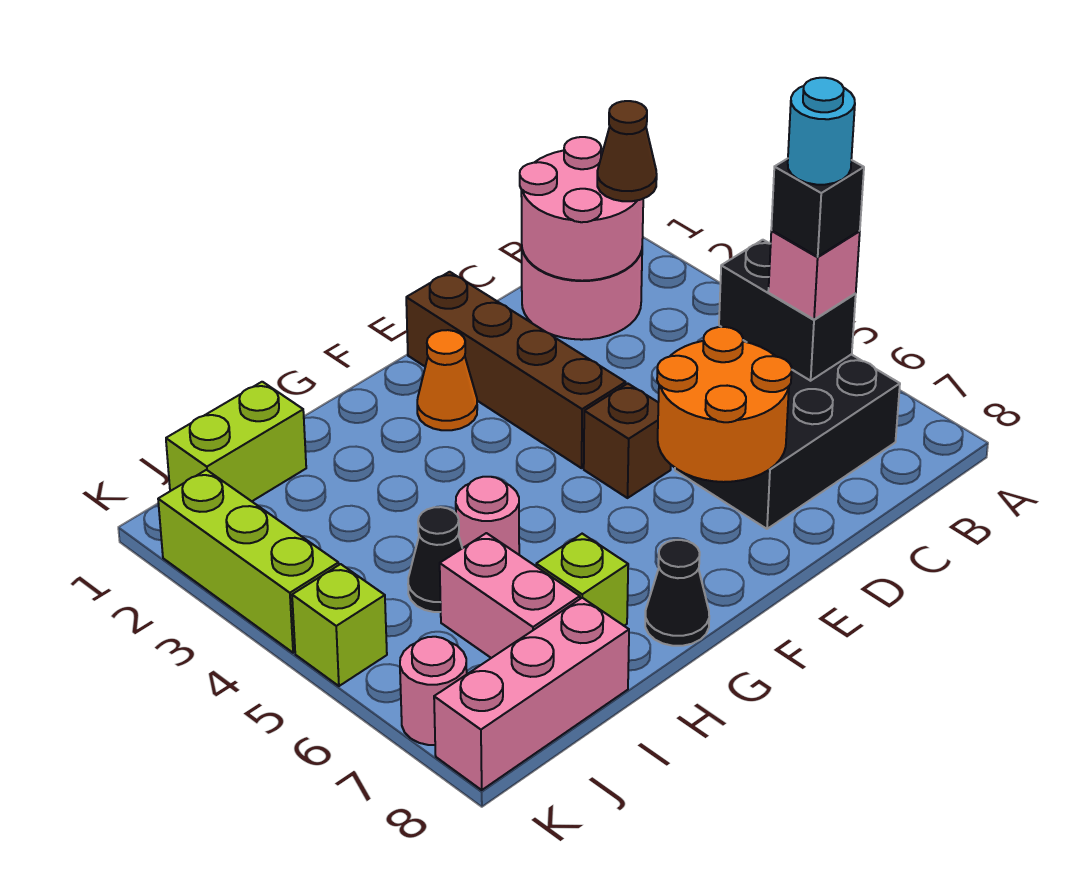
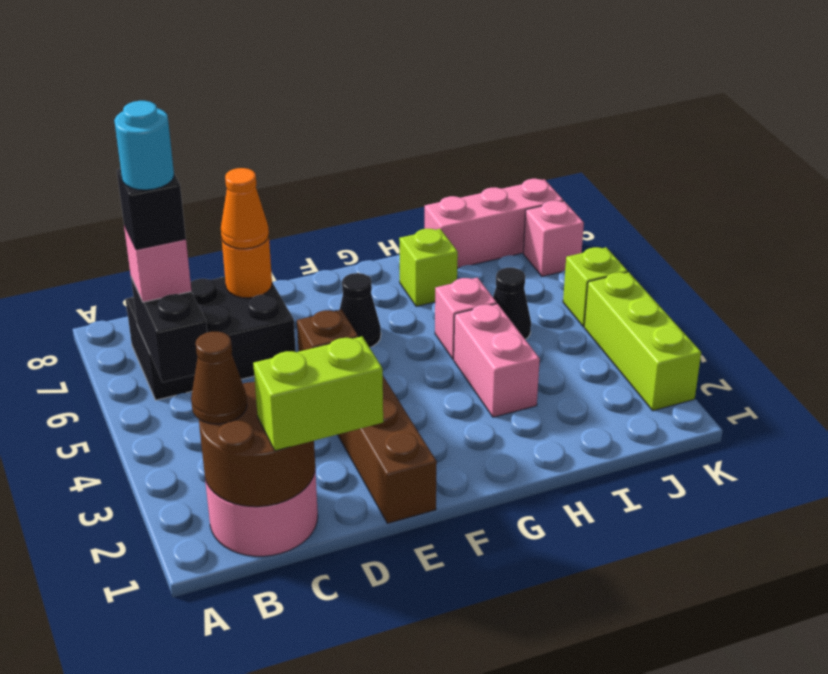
pink round brick B1:C2 level 2 -> brown round brick B1:C2 level 2
orange round brick D6:E7 level 2 -> orange round brick D7 level 2
orange cone F2 level 1 -> orange cone D7 level 3
black cone G8 level 1 -> black cone F6 level 1
pink round brick H5 level 1 -> pink brick H5 level 1
lime brick I1:J1 level 1 -> lime brick C1:D1 level 3
pink brick I6:I7 level 1 -> pink brick H3:H4 level 1
pink round brick K7 level 1 -> pink brick K7 level 1

